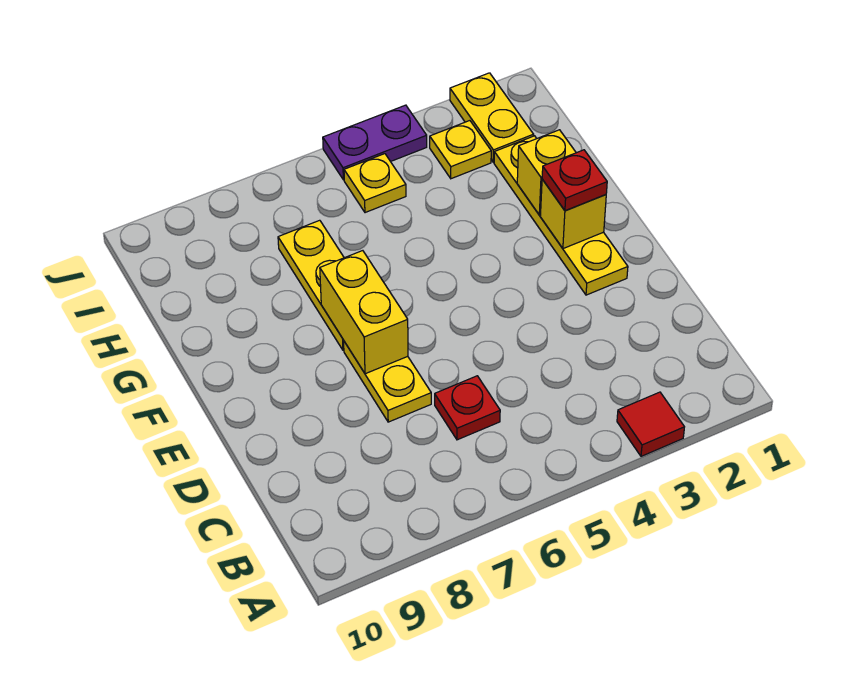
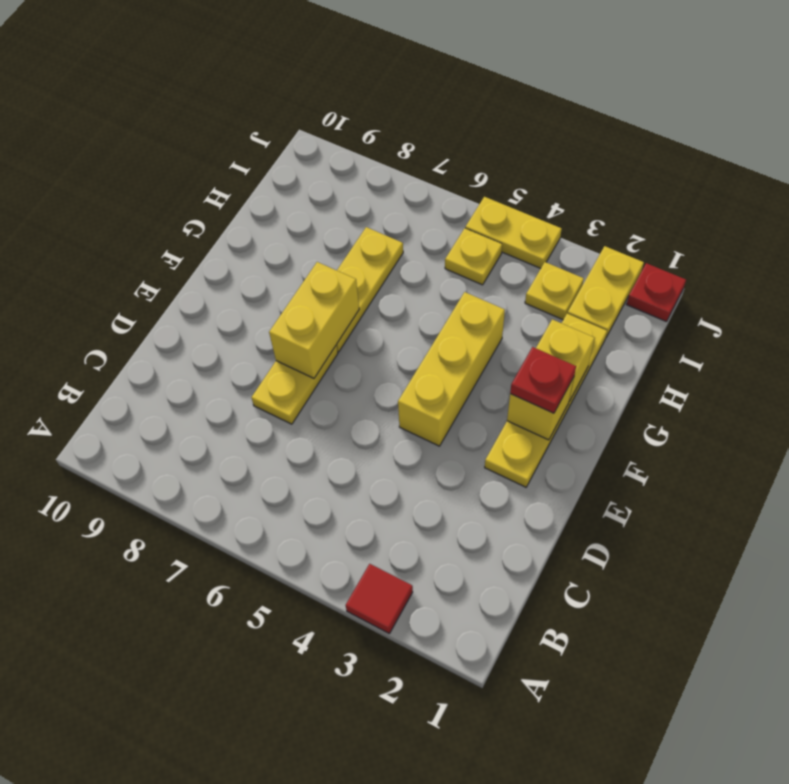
red plate C6 level 1 -> red plate J1 level 1
none -> yellow brick E4:G4 level 1
purple plate J4:J5 level 1 -> yellow plate J4:J5 level 1

